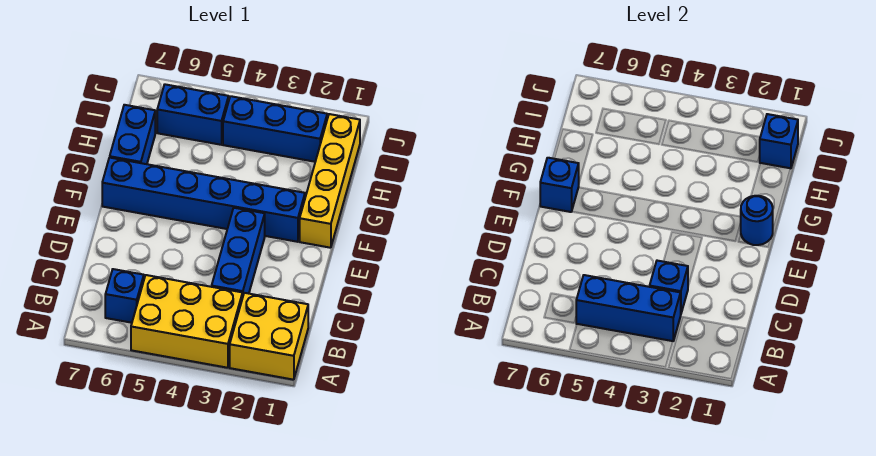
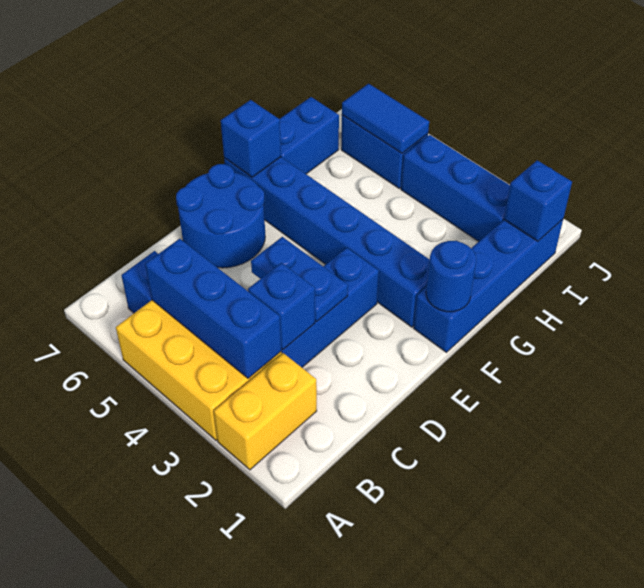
yellow brick A1:B2 level 1 -> yellow brick A2:B2 level 1
none -> blue plate D3:D4 level 2
none -> blue round brick D6:E7 level 1
yellow brick F1:I1 level 1 -> blue brick F1:I1 level 1
none -> blue tile I5:I6 level 2

